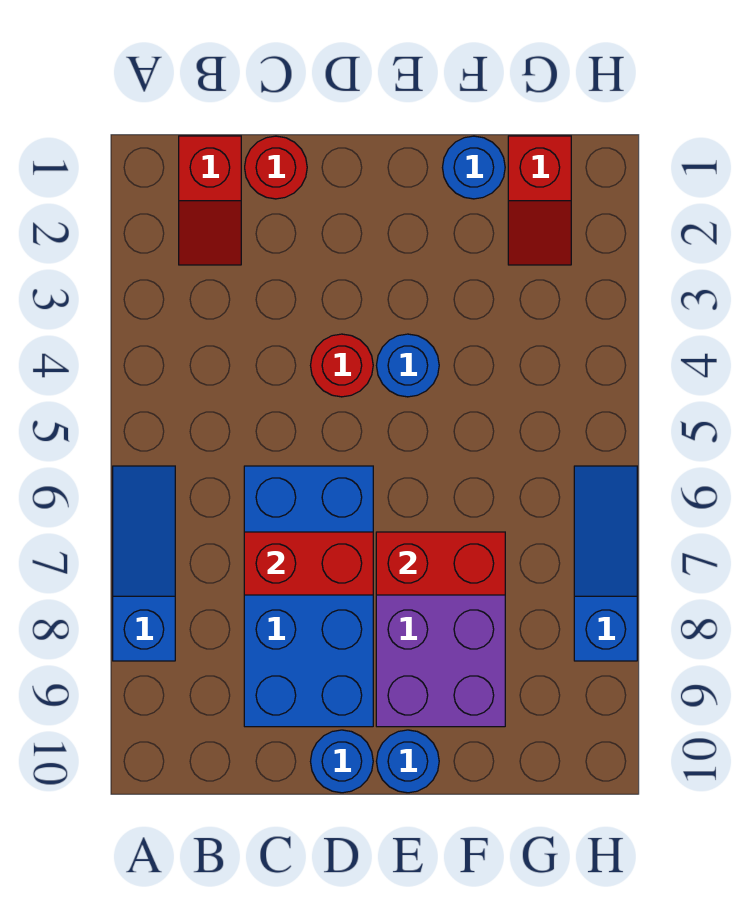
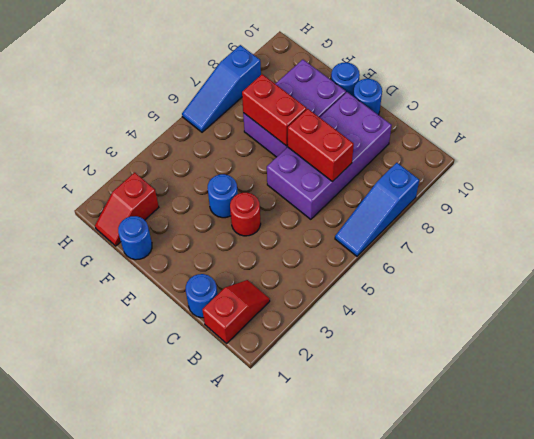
red round brick C1 level 1 -> blue round brick C1 level 1
blue brick C6:D9 level 1 -> purple brick C6:D9 level 1
red slope G1:G2 level 1 top 1 -> red slope G1:G2 level 1 top 2

